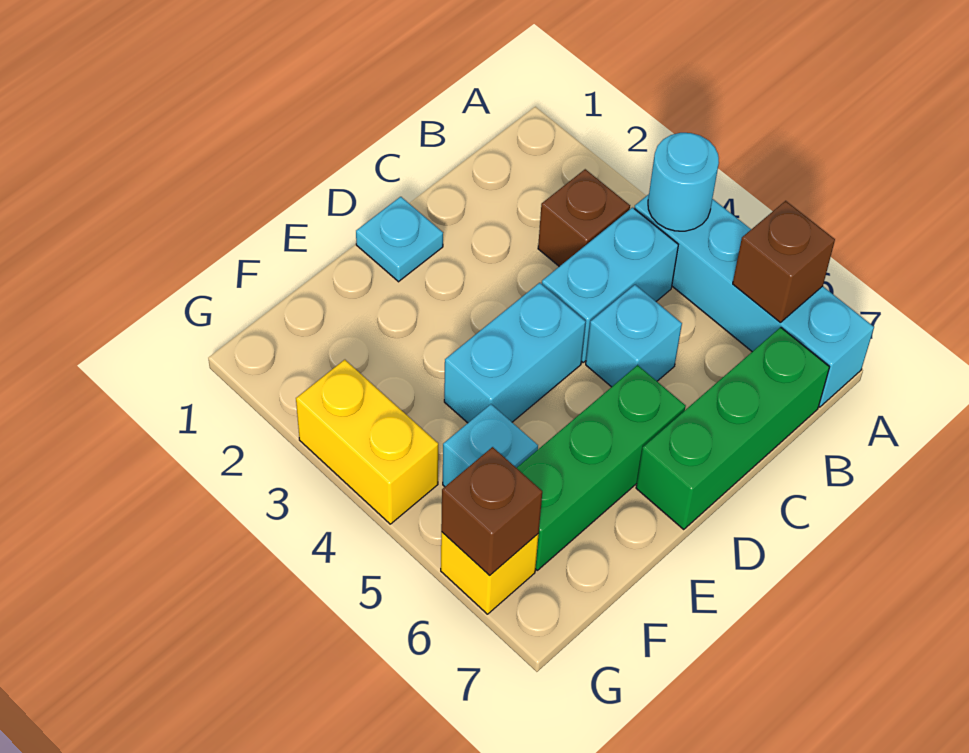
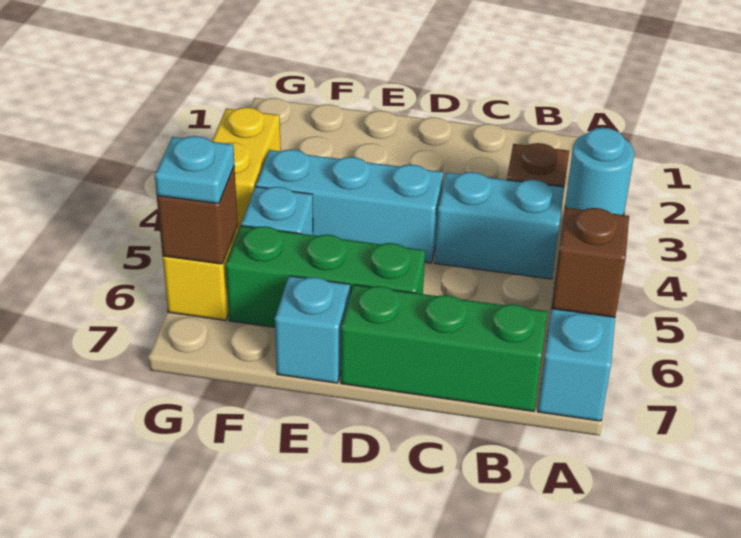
cyan brick C5 level 1 -> cyan brick E7 level 1
cyan plate D1 level 1 -> cyan plate G6 level 3
cyan brick D4:E4 level 1 -> cyan brick D4:F4 level 1

